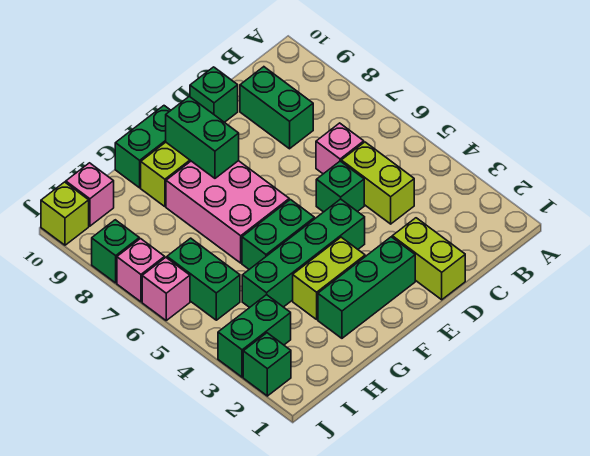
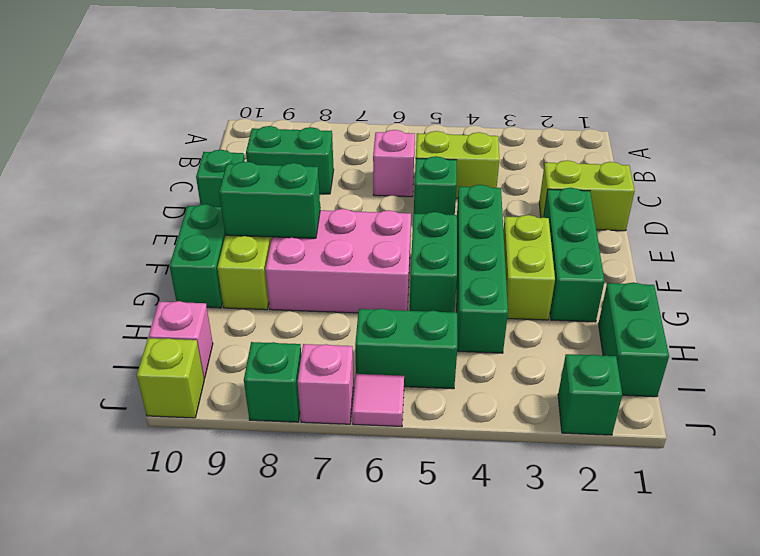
green brick I3:J3 level 1 -> green brick H1:I1 level 1
pink brick J6 level 1 -> pink tile J6 level 1

